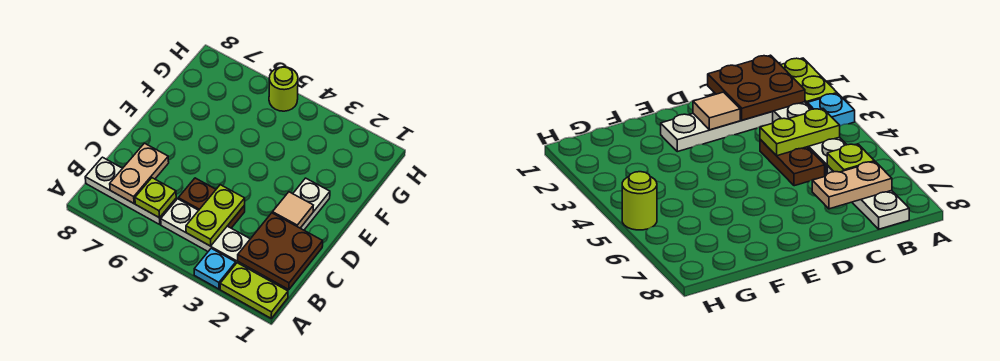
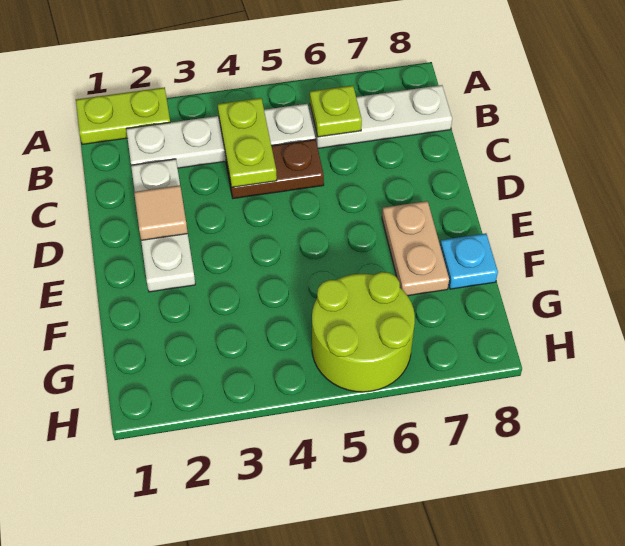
cyan plate A3 level 1 -> cyan plate F8 level 1
brown plate B1:C2 level 2 -> none
tan plate B7:C7 level 2 -> tan plate E7:F7 level 1
lime round brick H5 level 1 -> lime round brick G5:H6 level 1

